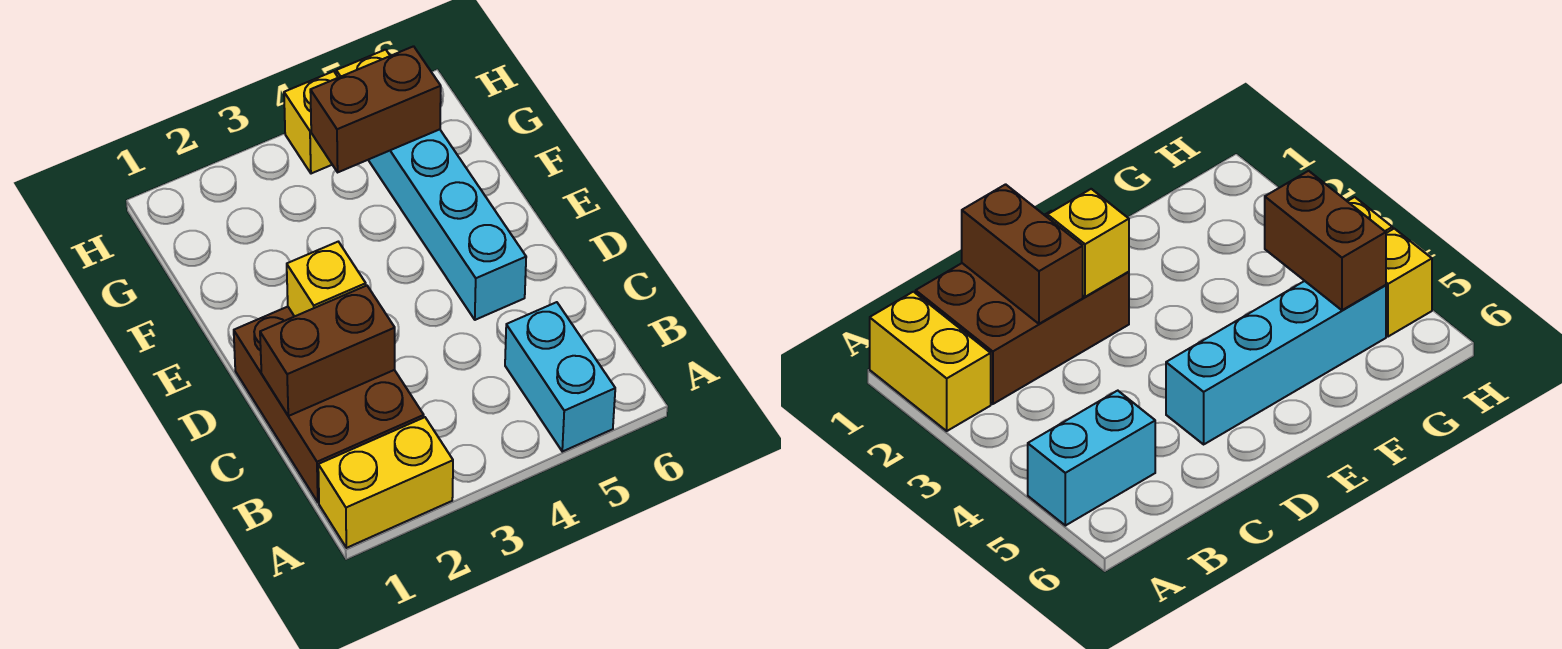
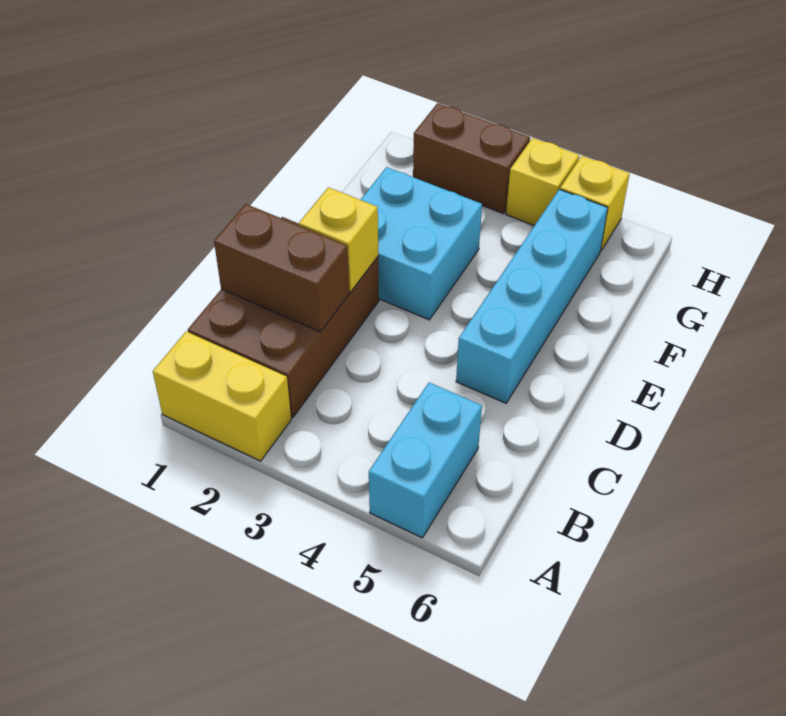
none -> cyan brick E2:F3 level 1
brown brick G4:G5 level 2 -> brown brick H2:H3 level 1

